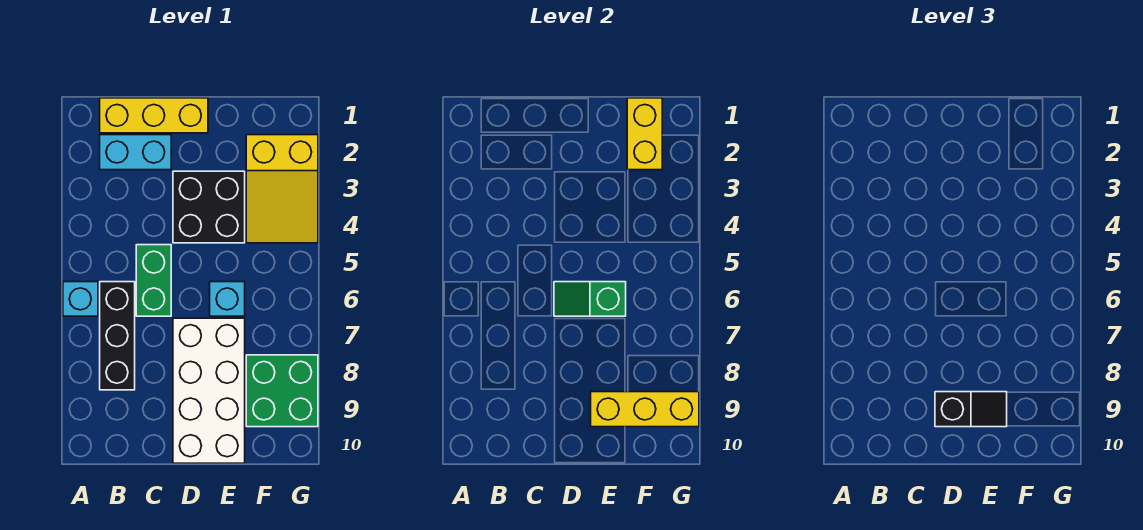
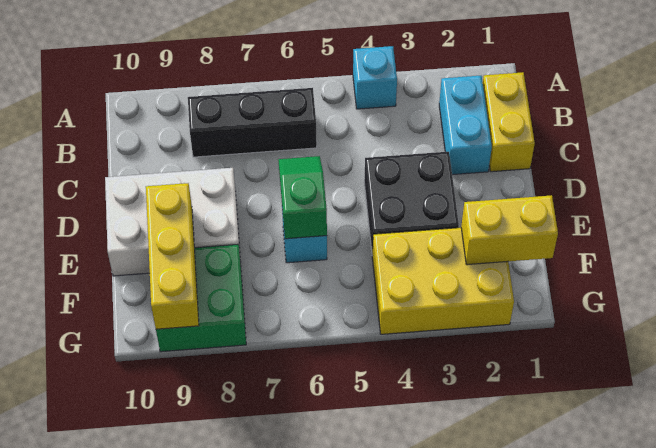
cyan brick A6 level 1 -> cyan brick A4 level 1
yellow brick B1:D1 level 1 -> yellow brick B1:C1 level 1
green brick C5:C6 level 1 -> none
white brick D7:E10 level 1 -> white brick D8:E10 level 1
black slope D9:E9 level 3 top D -> none
yellow slope F2:G4 level 1 top 2 -> yellow brick F2:G4 level 1

